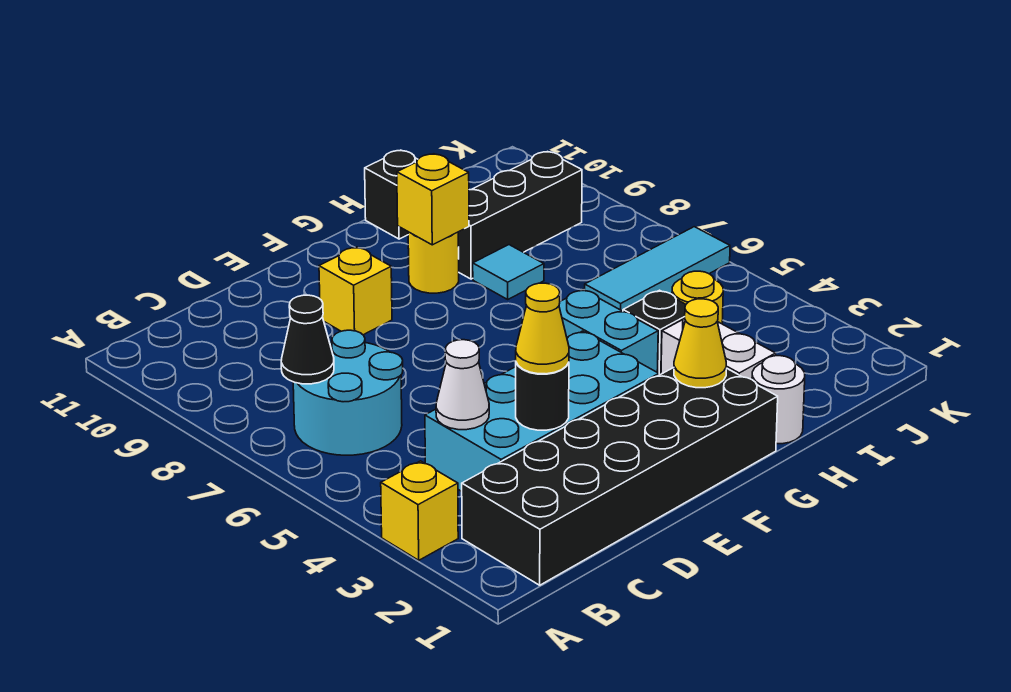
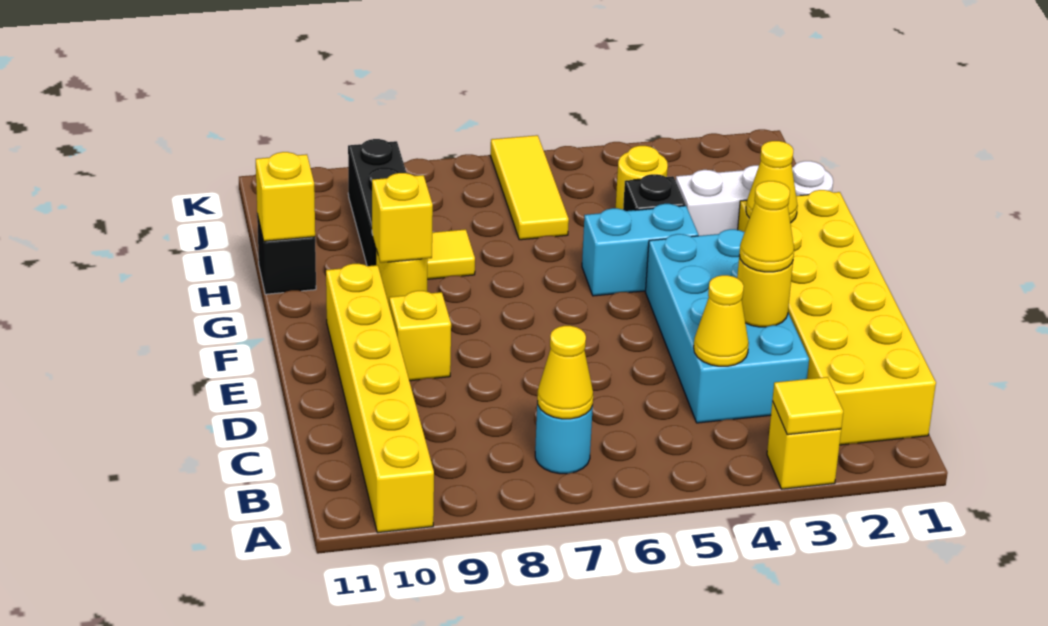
none -> yellow tile A3 level 2
none -> yellow brick A10:F10 level 1
black brick B1:G2 level 1 -> yellow brick B1:G2 level 1
cyan round brick B6:C7 level 1 -> cyan round brick B7 level 1
black cone B7 level 2 -> yellow cone B7 level 2
white cone C4 level 2 -> yellow cone C4 level 2
black round brick D3 level 2 -> yellow round brick D3 level 2
cyan tile H8 level 1 -> yellow tile H8 level 1
none -> yellow brick H11 level 2
cyan tile I6:K6 level 1 -> yellow tile I6:K6 level 1

